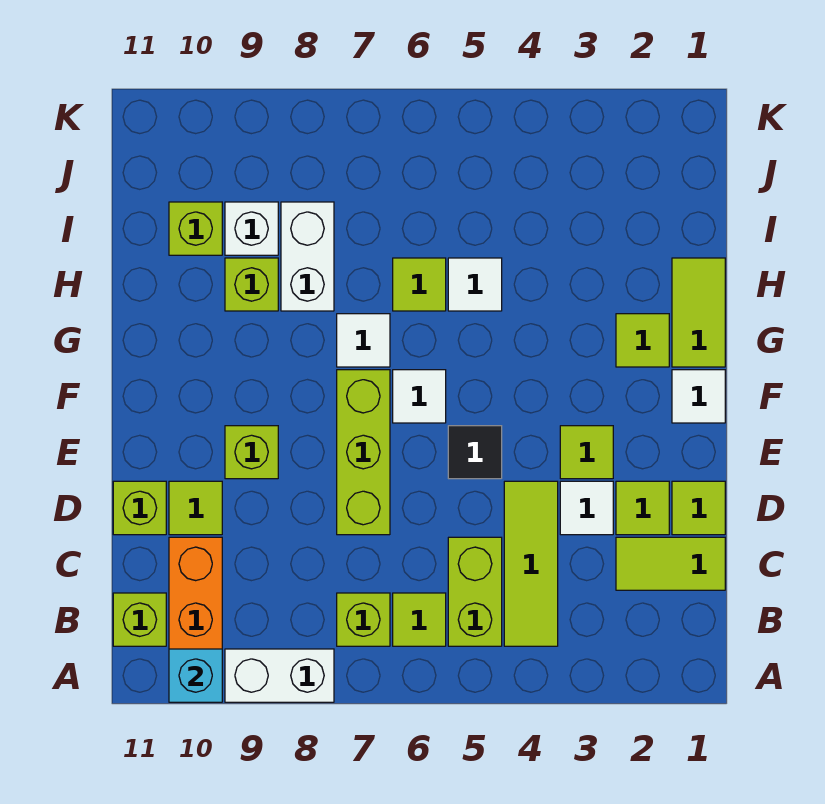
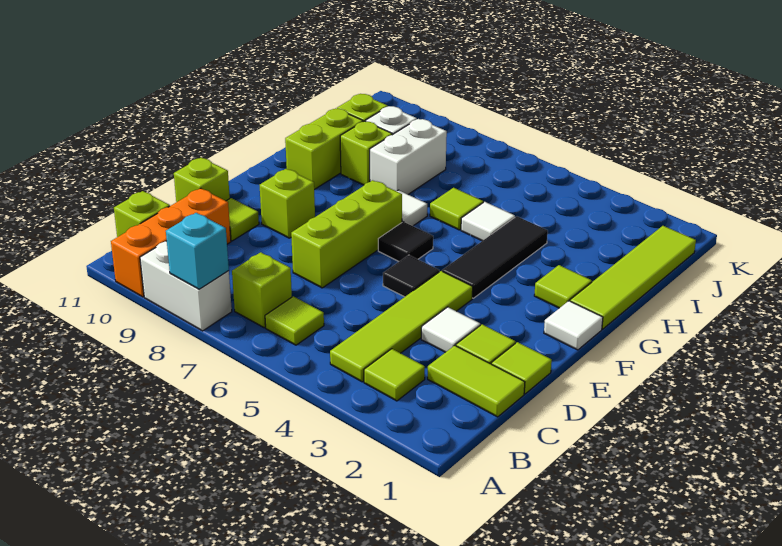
cyan brick A10 level 2 -> cyan brick A8 level 2
lime tile B4:D4 level 1 -> lime tile B4:E4 level 1
lime brick B5:C5 level 1 -> lime brick G10:H10 level 1
lime tile E3 level 1 -> lime tile B3 level 1
none -> black tile F4:H4 level 1
white tile F6 level 1 -> black tile F6 level 1
lime tile G1:H1 level 1 -> lime tile G1:J1 level 1

